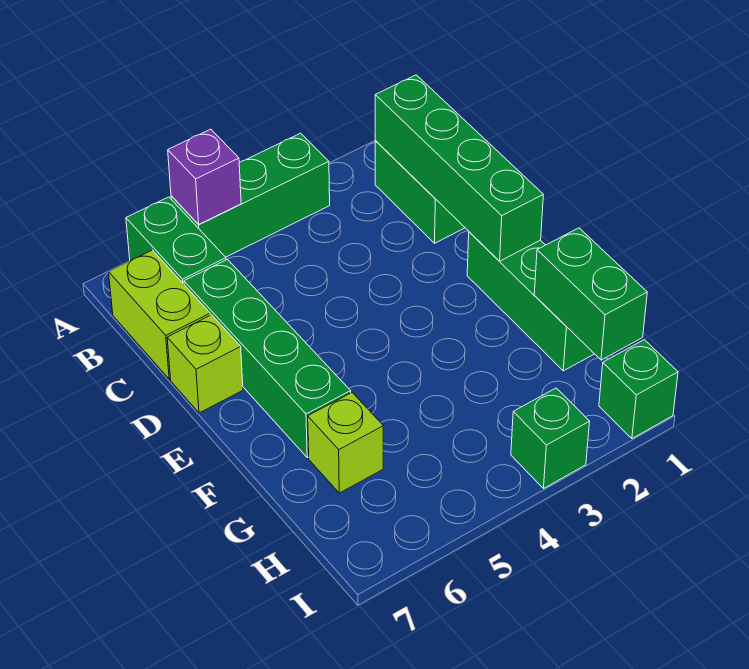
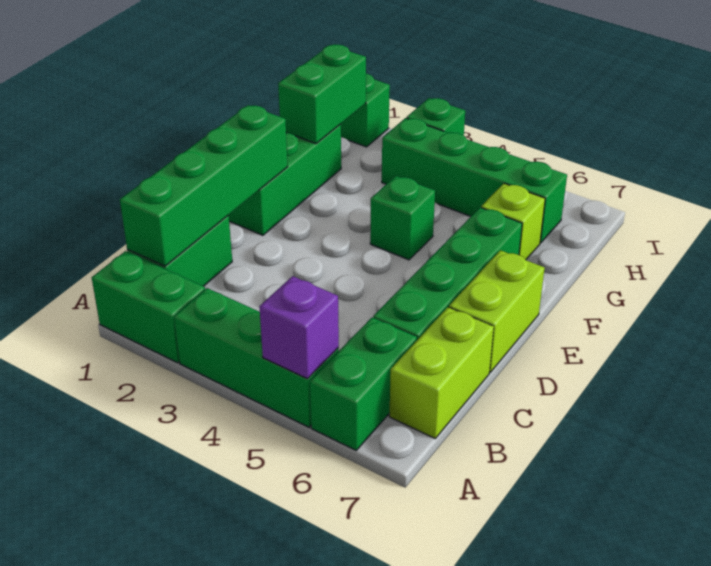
none -> green brick A1:A2 level 1
lime brick D7 level 1 -> lime brick D7:E7 level 1
none -> green brick F4 level 1
none -> green brick H3:H6 level 1

